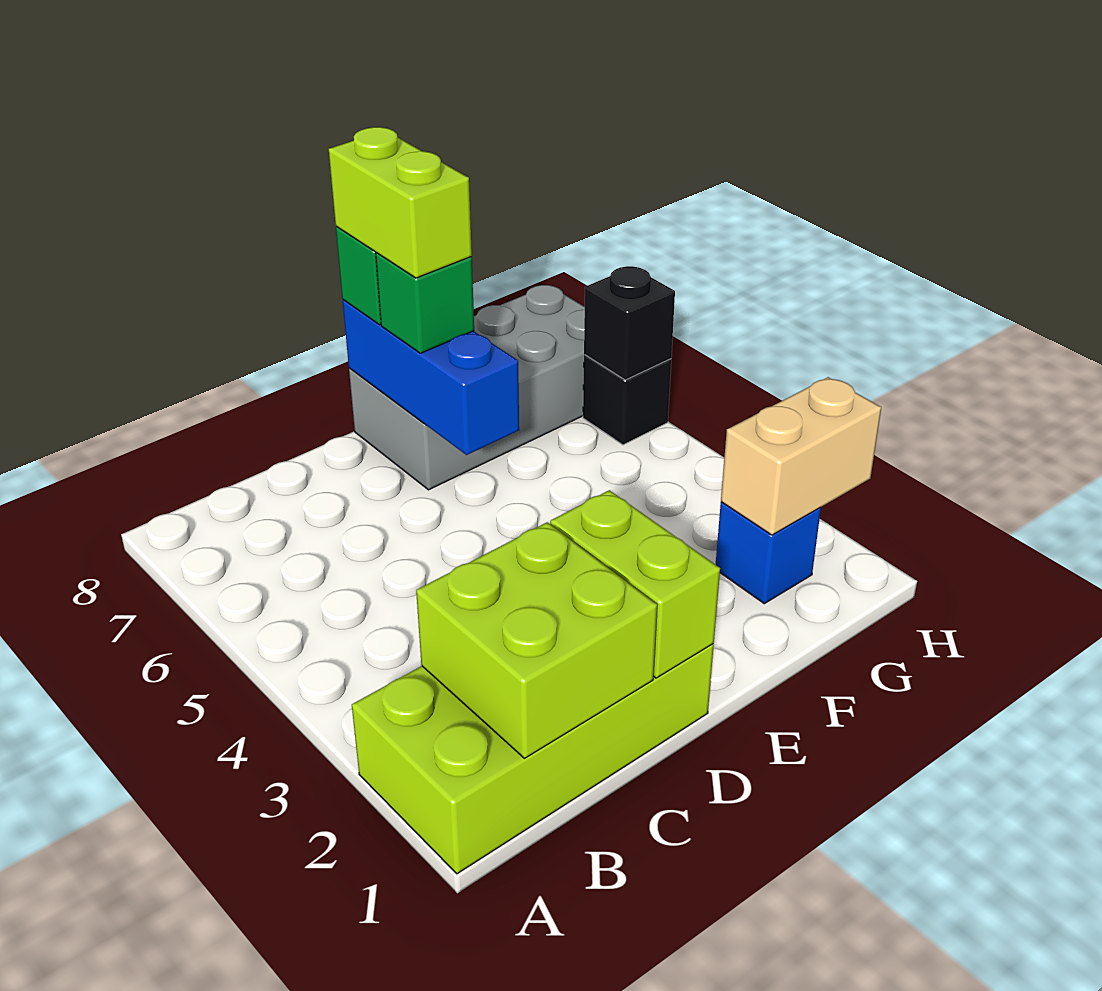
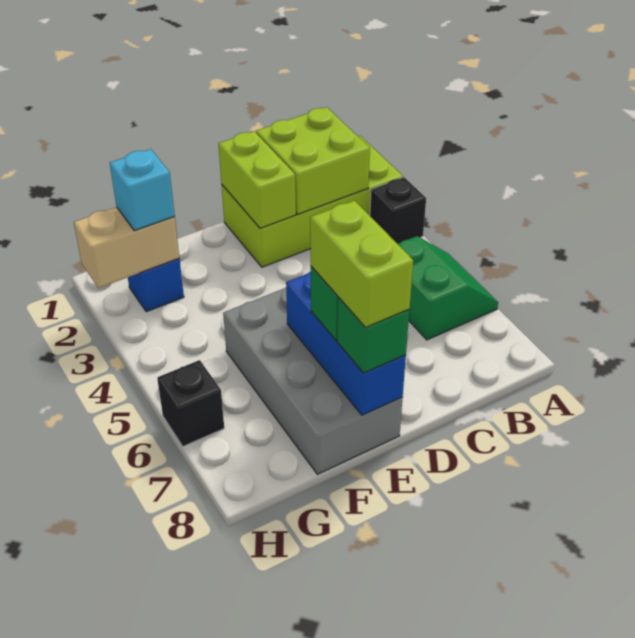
none -> green slope A5:B6 level 1 top B
grey brick E7:H8 level 1 -> grey brick E5:F8 level 1
none -> cyan brick G2 level 3
black brick H6 level 2 -> black brick A3 level 1

